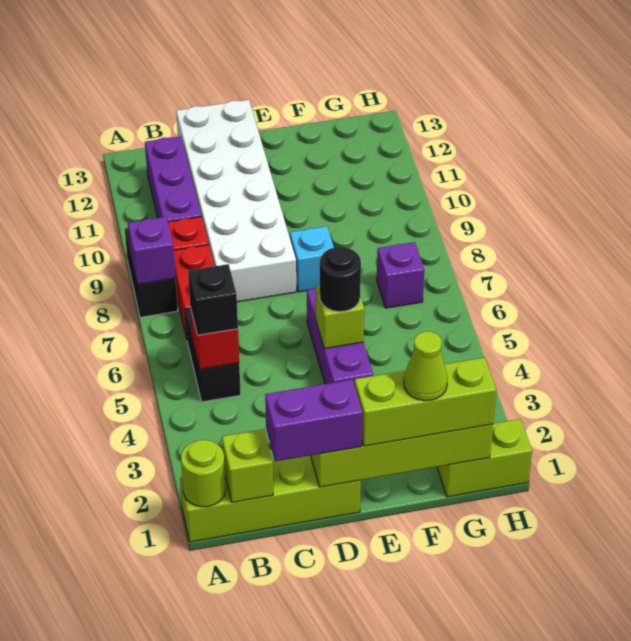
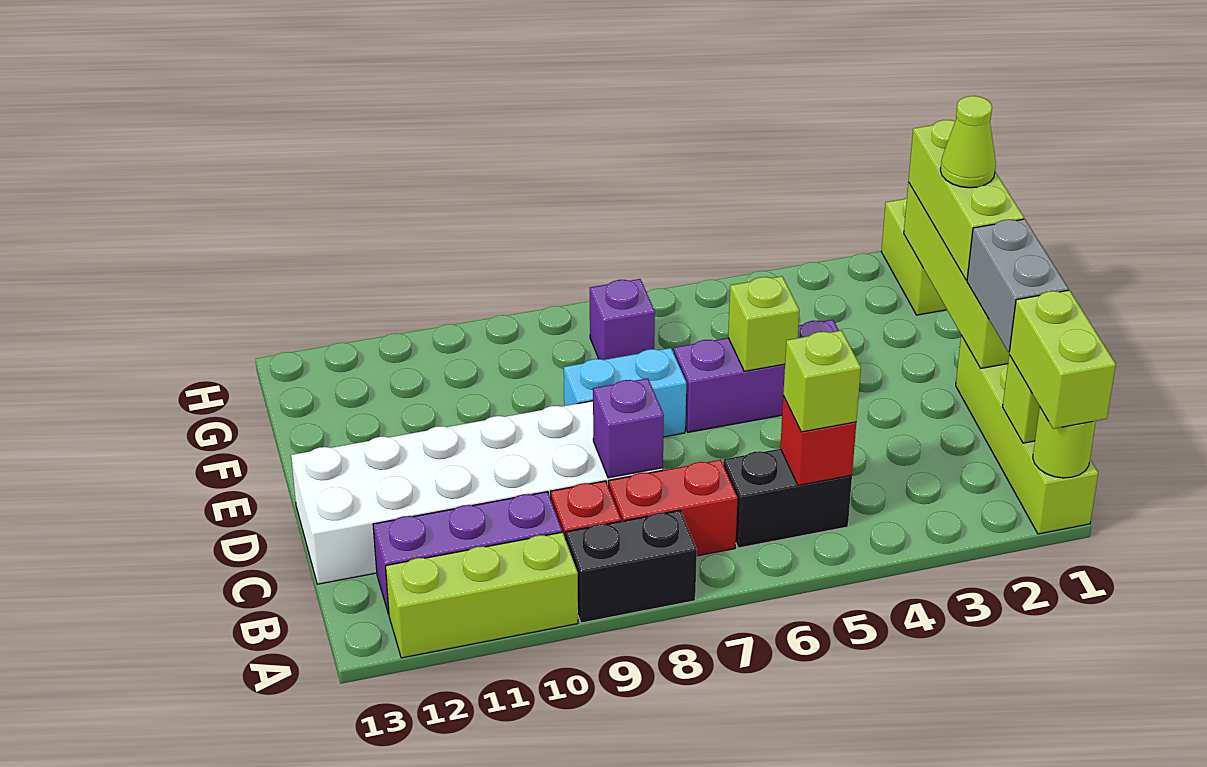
none -> lime brick A1:B1 level 3
purple brick A8 level 2 -> purple brick C8 level 2
none -> lime brick A10:A12 level 1
black brick B5 level 3 -> lime brick B5 level 3
purple brick C1:D1 level 3 -> grey brick C1:D1 level 3
black round brick E5 level 3 -> none
cyan brick E8 level 1 -> cyan brick E7:E8 level 1

